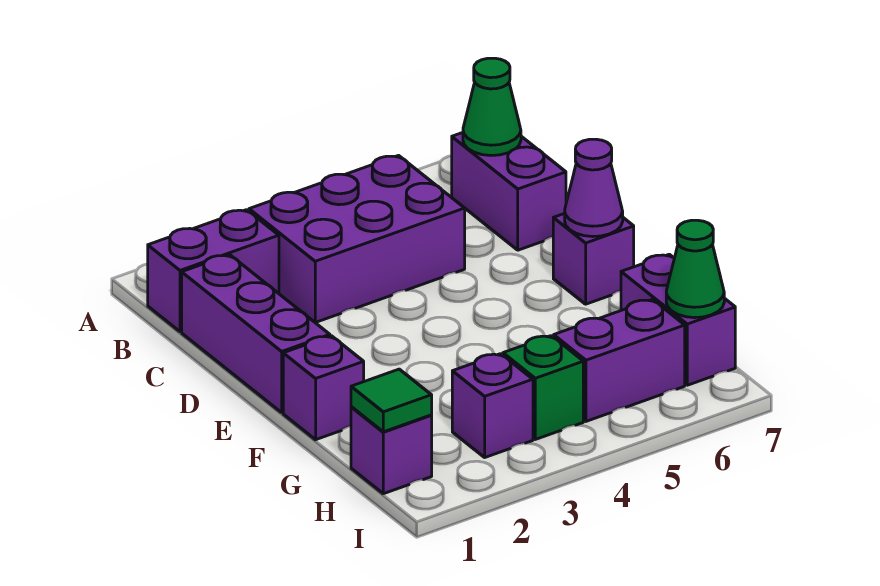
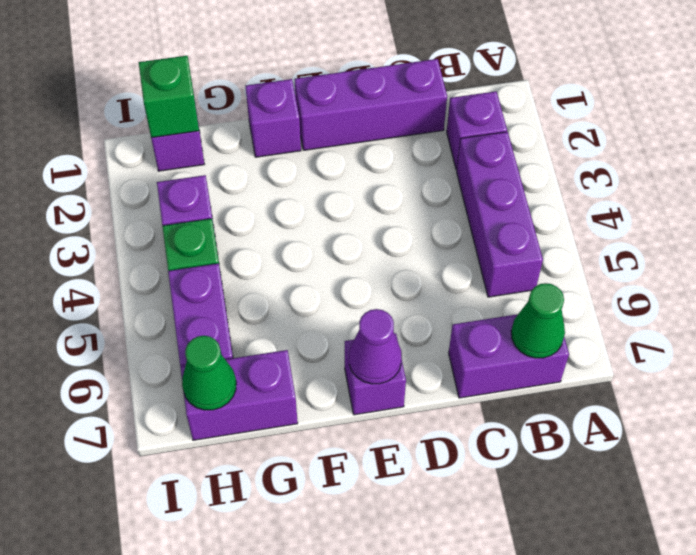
purple brick B1:B2 level 1 -> purple brick B2 level 1
purple brick B3:C5 level 1 -> purple brick B3:B5 level 1
green tile H1 level 2 -> green brick H1 level 2

